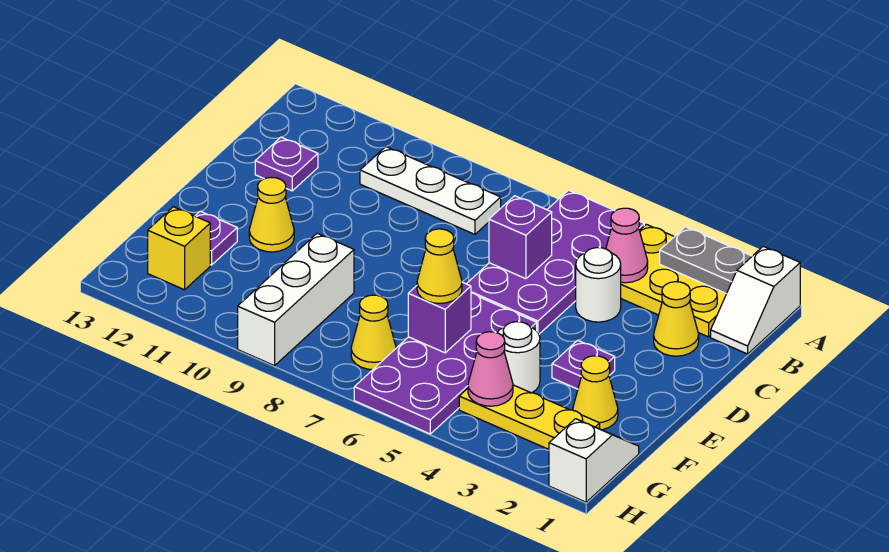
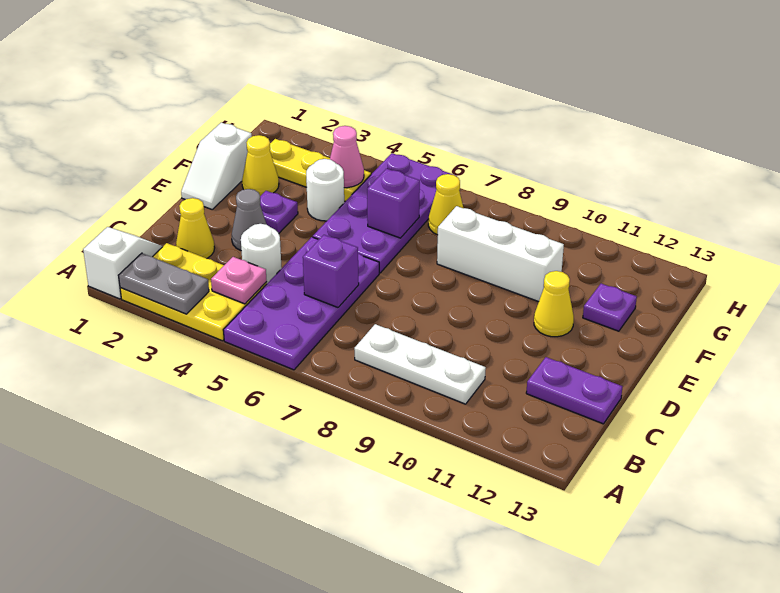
pink cone B4 level 2 -> pink plate B4 level 2
purple plate C12 level 1 -> purple plate C12:C13 level 1
none -> grey cone D3 level 1
yellow cone F6 level 3 -> none
white brick F9:H9 level 1 -> white brick F8:F10 level 1
white slope G1:H1 level 1 top H -> white slope E1:F1 level 1 top F
yellow brick G12 level 1 -> none

